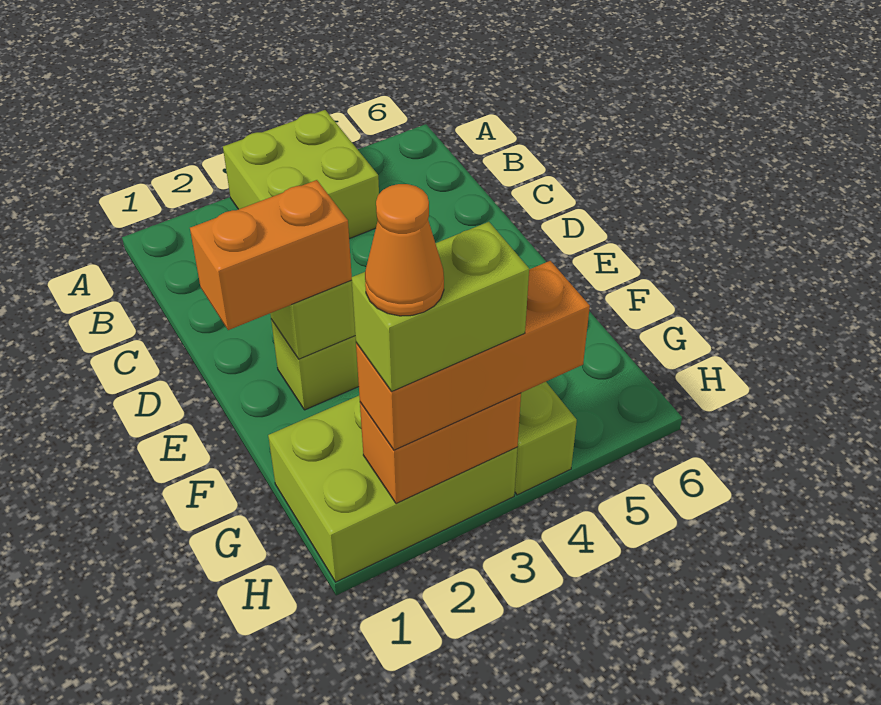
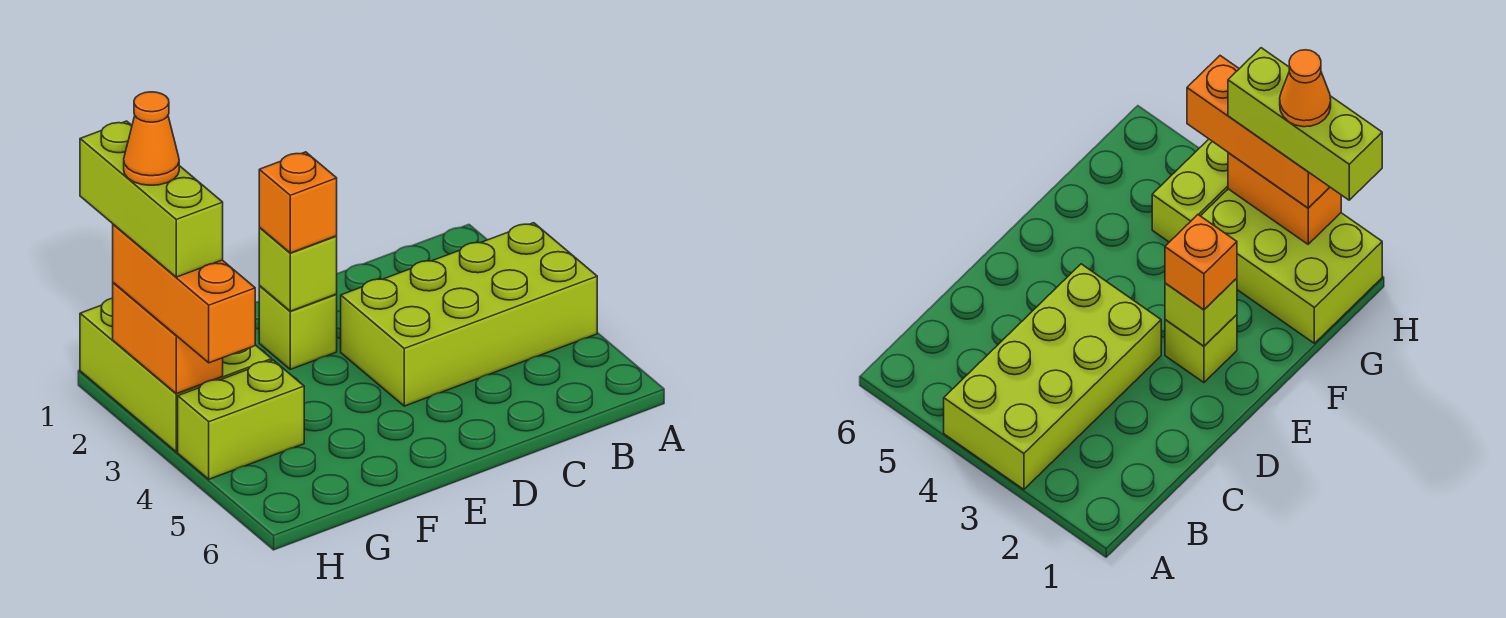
lime brick A3:B4 level 1 -> lime brick A3:D4 level 1
orange brick E1:E2 level 3 -> orange brick E2 level 3
lime brick H2:H3 level 4 -> lime brick H1:H3 level 4

